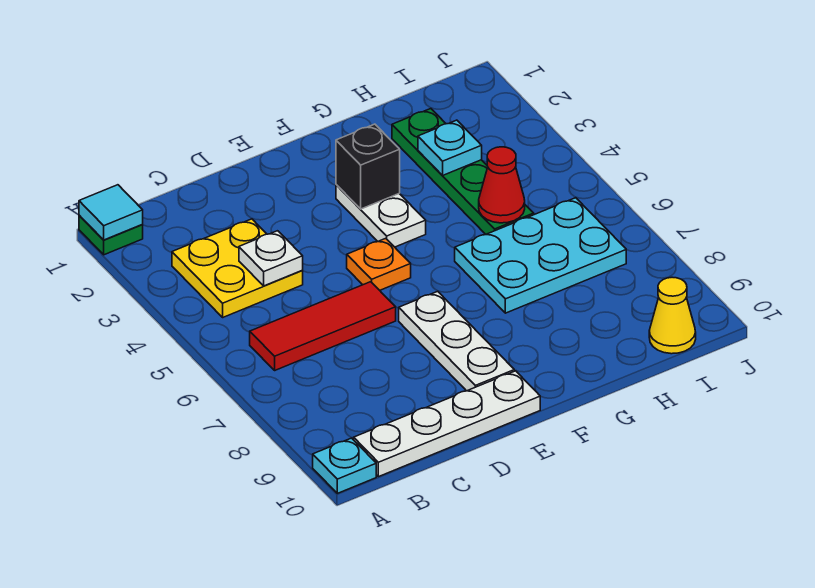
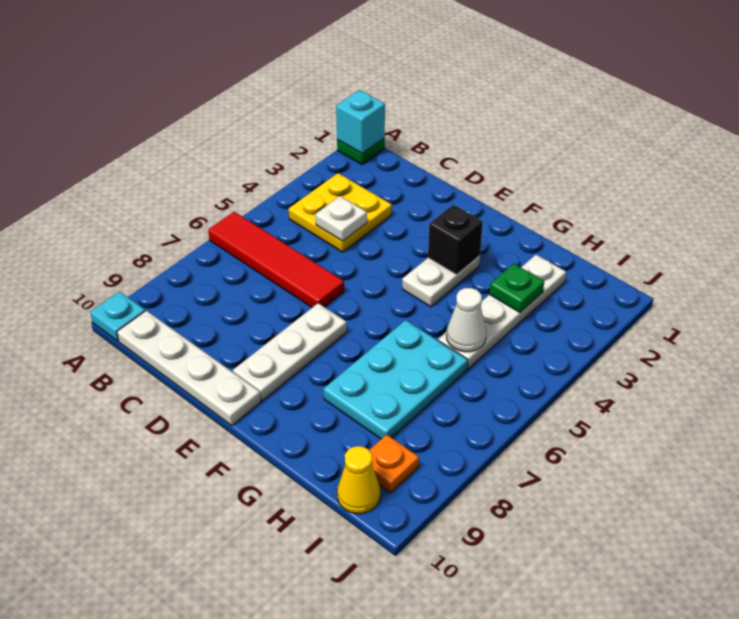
cyan tile A1 level 2 -> cyan brick A1 level 2
red tile B6:D6 level 1 -> red tile A6:D6 level 1
orange plate E5 level 1 -> orange plate I9 level 1
cyan plate G6:I7 level 1 -> cyan plate G6:H8 level 1
green plate H2:H5 level 1 -> white plate H2:H5 level 1
cyan plate H3 level 2 -> green plate H3 level 2
red cone H5 level 2 -> white cone H5 level 2

